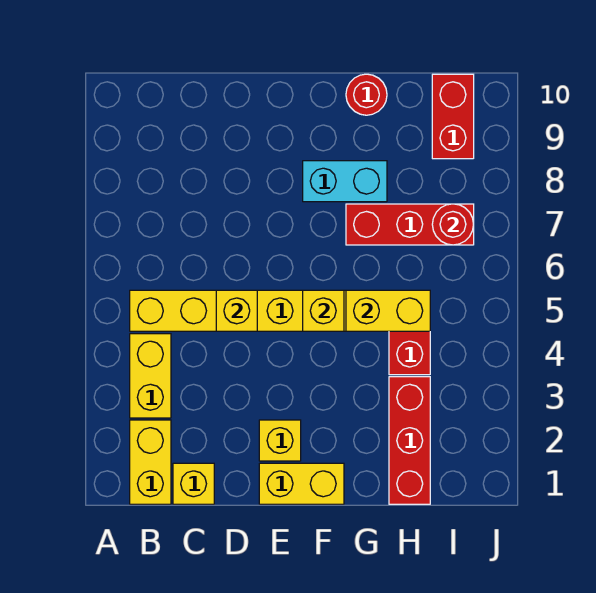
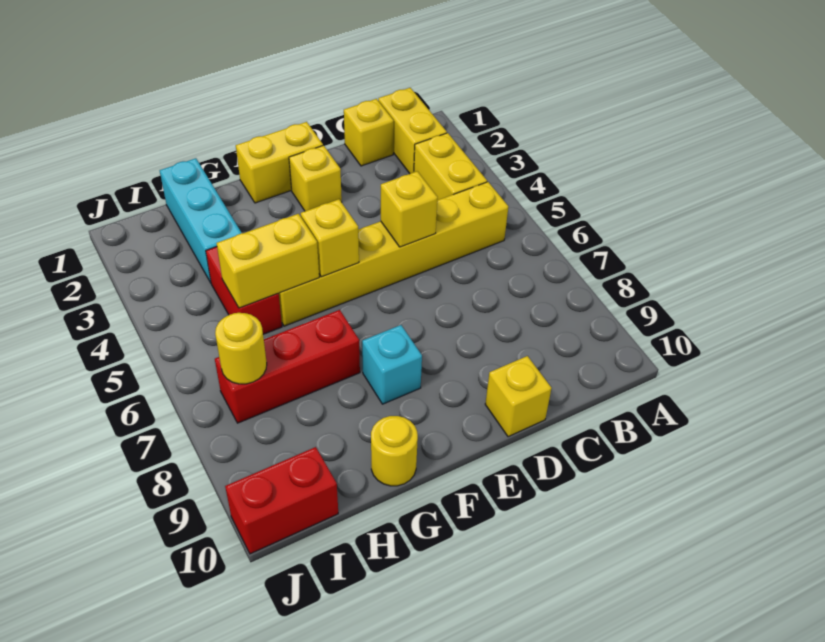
none -> yellow brick D10 level 1
cyan brick F8:G8 level 1 -> cyan brick F8 level 1
red round brick G10 level 1 -> yellow round brick G10 level 1
red brick H1:H3 level 1 -> cyan brick H1:H3 level 1
red round brick I7 level 2 -> yellow round brick I7 level 2
red brick I9:I10 level 1 -> red brick I10:J10 level 1

